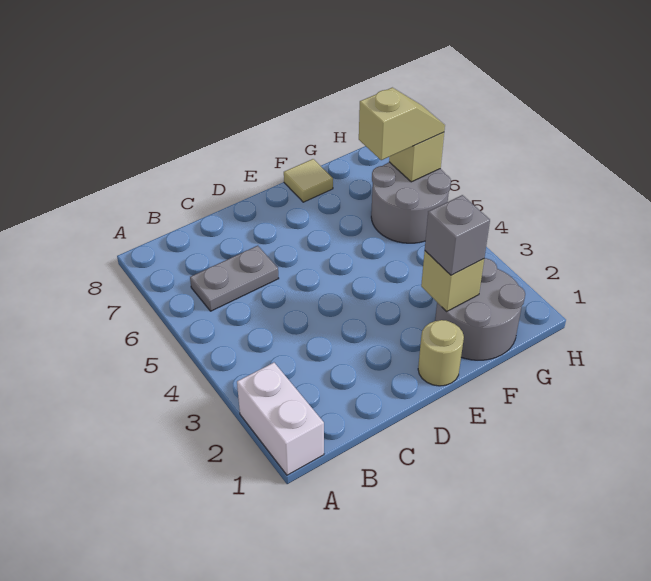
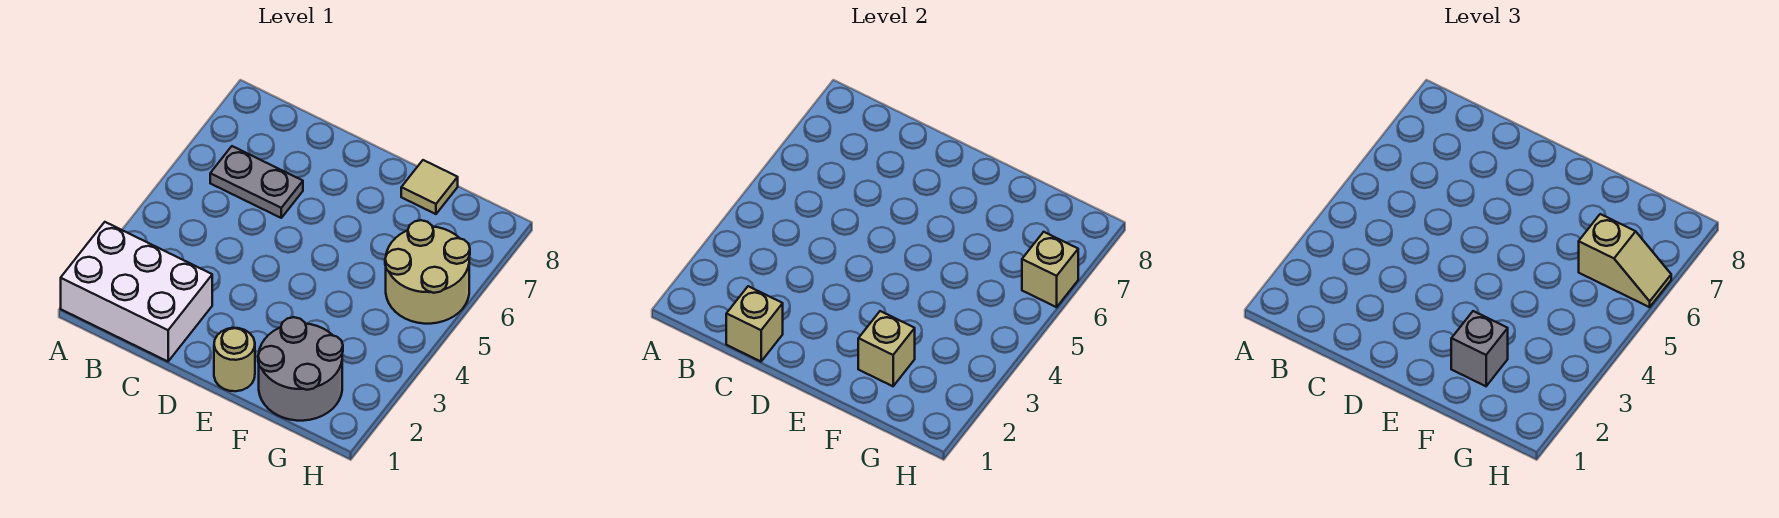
white brick A1:A2 level 1 -> white brick A1:C2 level 1
none -> tan brick C1 level 2
grey round brick G5:H6 level 1 -> tan round brick G5:H6 level 1

